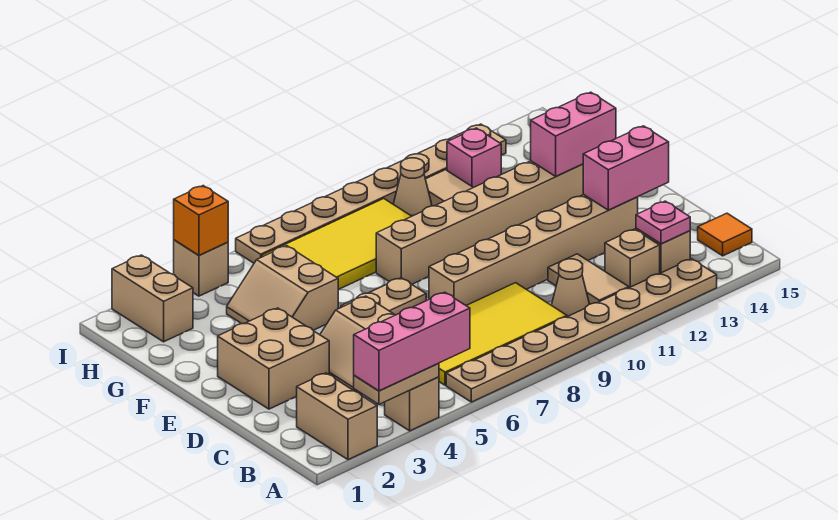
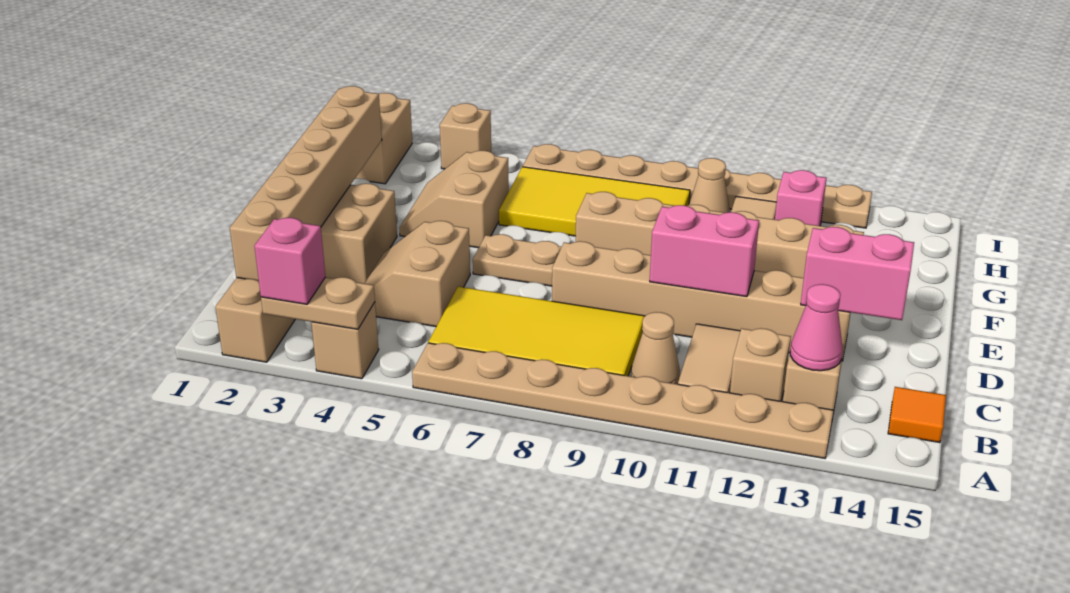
pink brick A3:A5 level 3 -> pink brick A3 level 3
none -> tan brick B2:G2 level 2
pink plate B13 level 2 -> pink cone B13 level 2
pink brick F13:F14 level 2 -> pink brick D10:D11 level 2
orange brick I4 level 2 -> none

